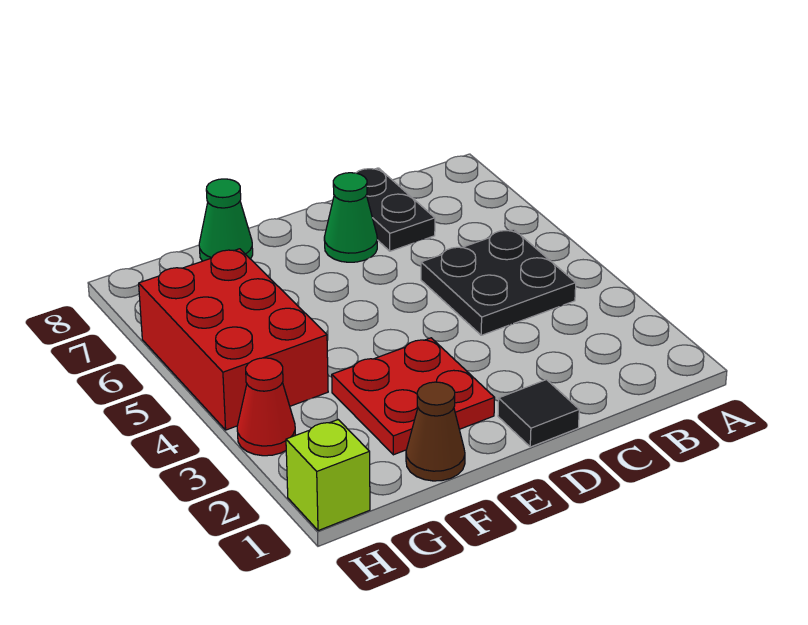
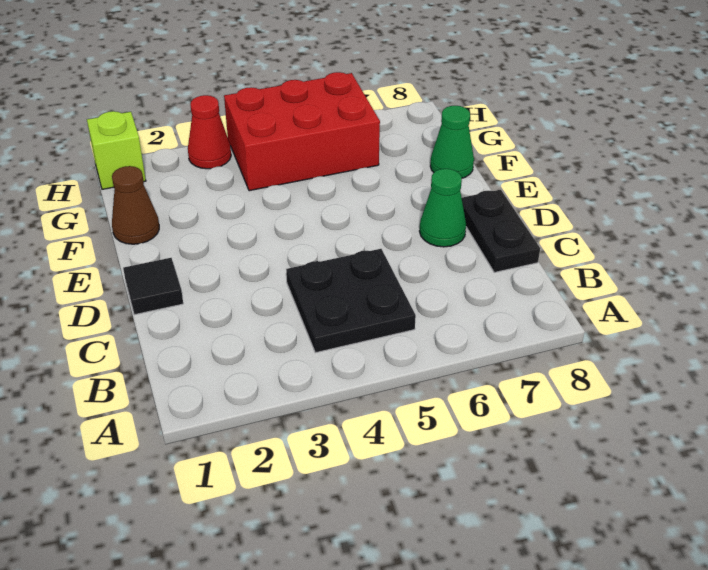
black plate C7:C8 level 1 -> black plate C8:D8 level 1
red plate E2:F3 level 1 -> none

